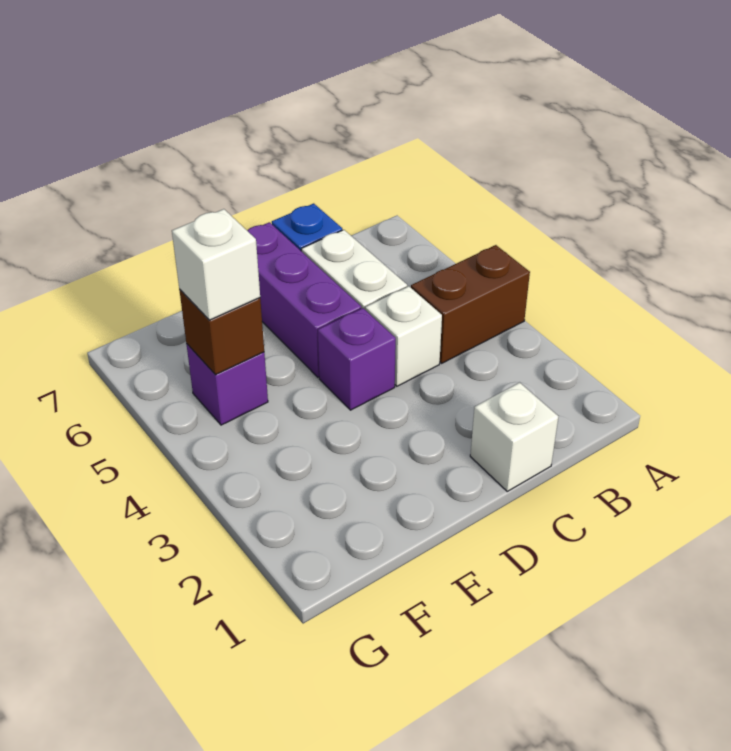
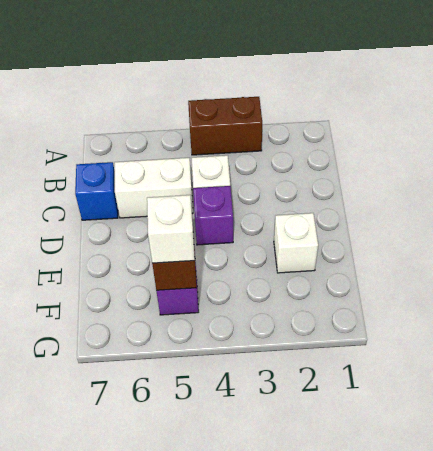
brown brick A4:B4 level 1 -> brown brick A3:A4 level 1
white brick C1 level 1 -> white brick E2 level 1
purple brick D5:D7 level 1 -> none

